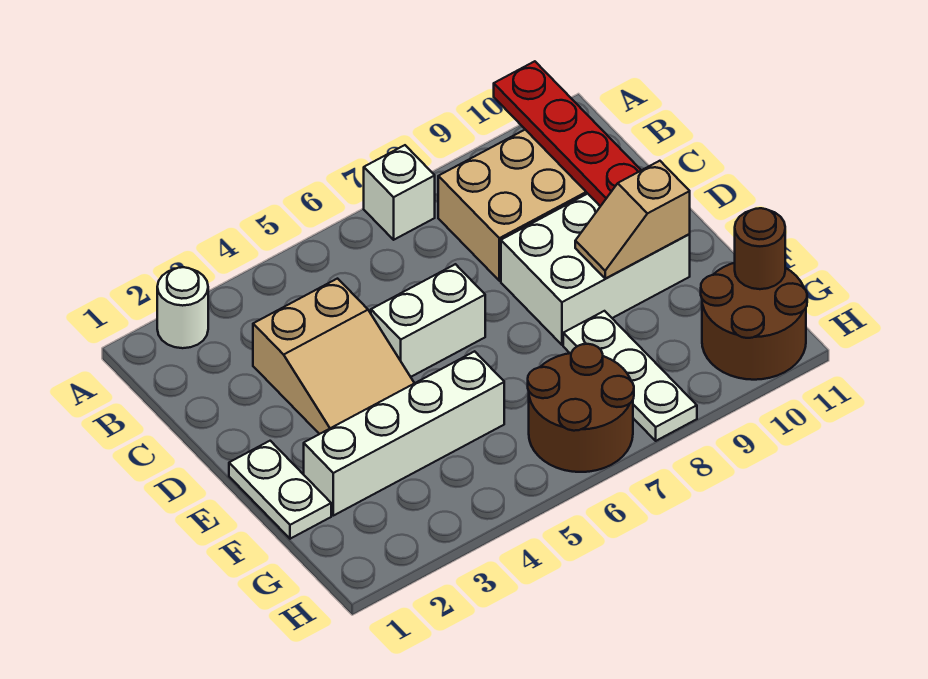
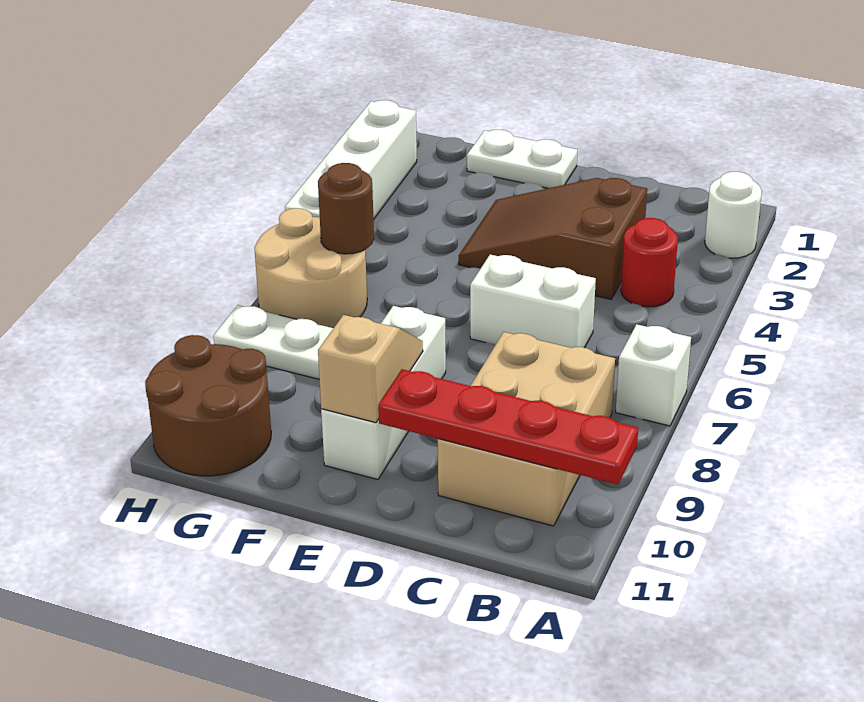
none -> red round brick B4 level 1
tan slope C3:E4 level 1 top C -> brown slope C3:E4 level 1 top C
white brick D5:D6 level 1 -> white brick C6:D6 level 1
white brick D8:E10 level 1 -> white brick E8:E10 level 1
white brick F2:F5 level 1 -> white brick H2:H5 level 1
brown round brick G6:H7 level 1 -> tan round brick G6:H7 level 1
brown round brick G11 level 2 -> brown round brick G6 level 2

